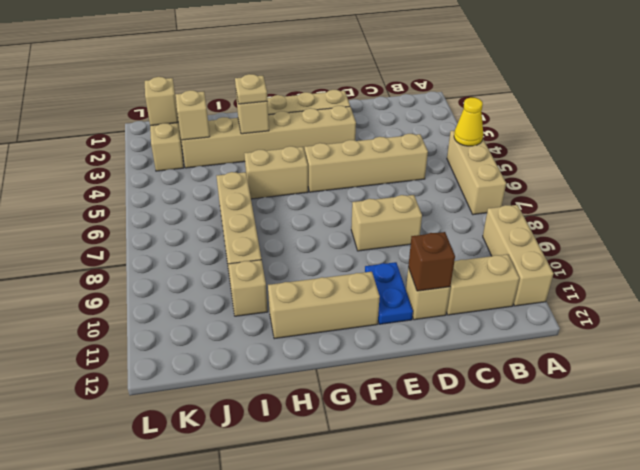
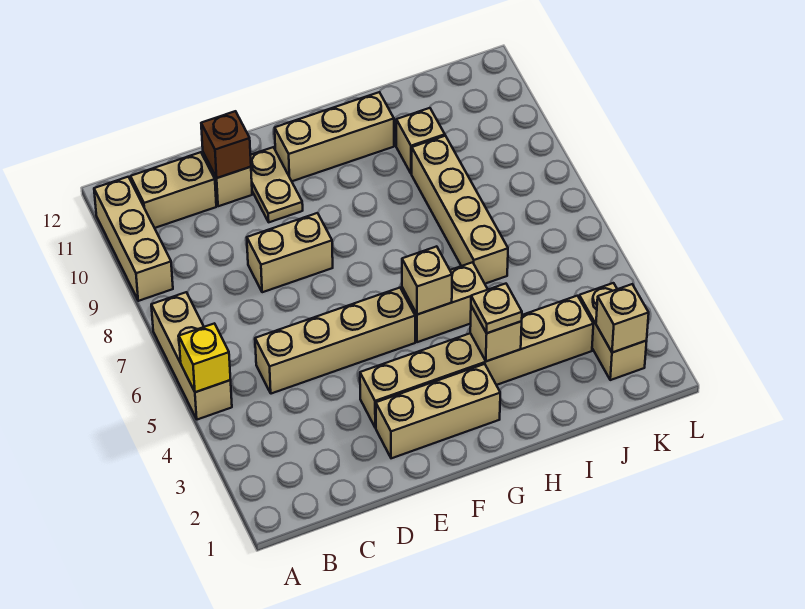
yellow cone A5 level 2 -> yellow brick A5 level 2
blue plate E10:E11 level 1 -> tan plate E10:E11 level 1
tan brick J3 level 2 -> tan brick G5 level 2

